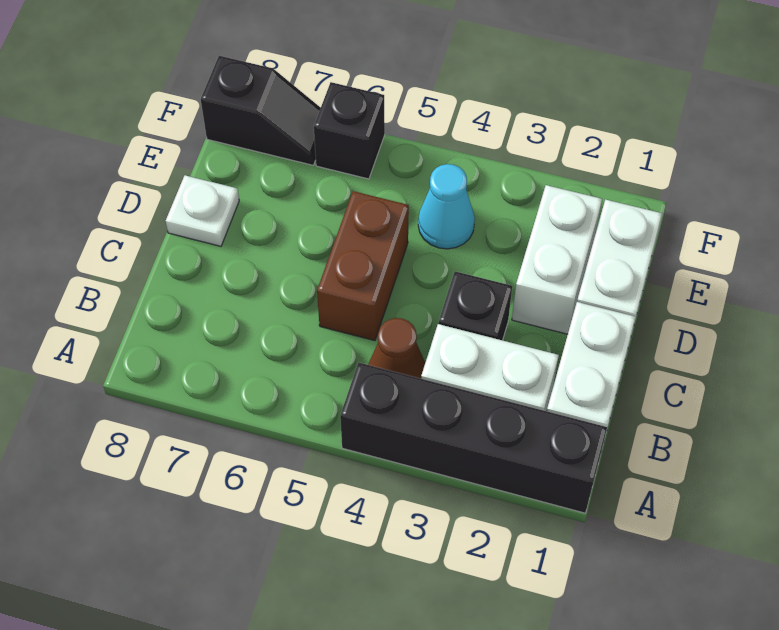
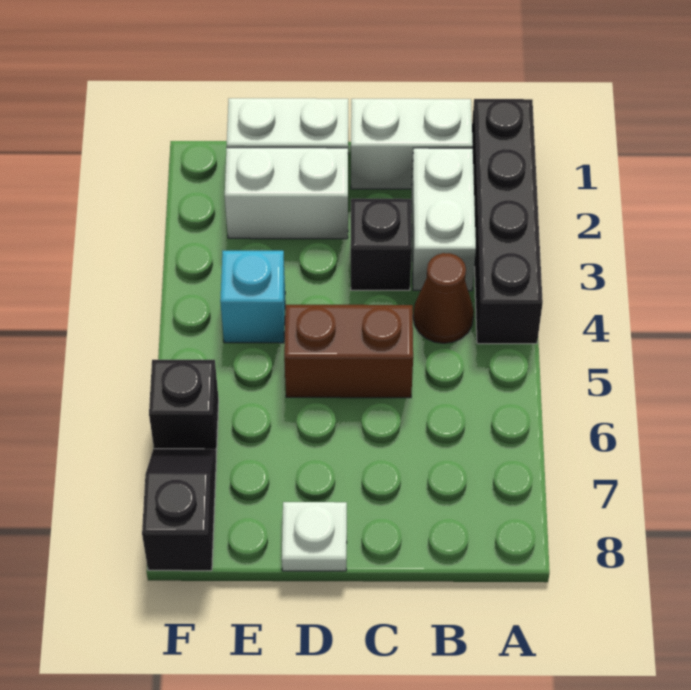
cyan cone E4 level 1 -> cyan brick E4 level 1

